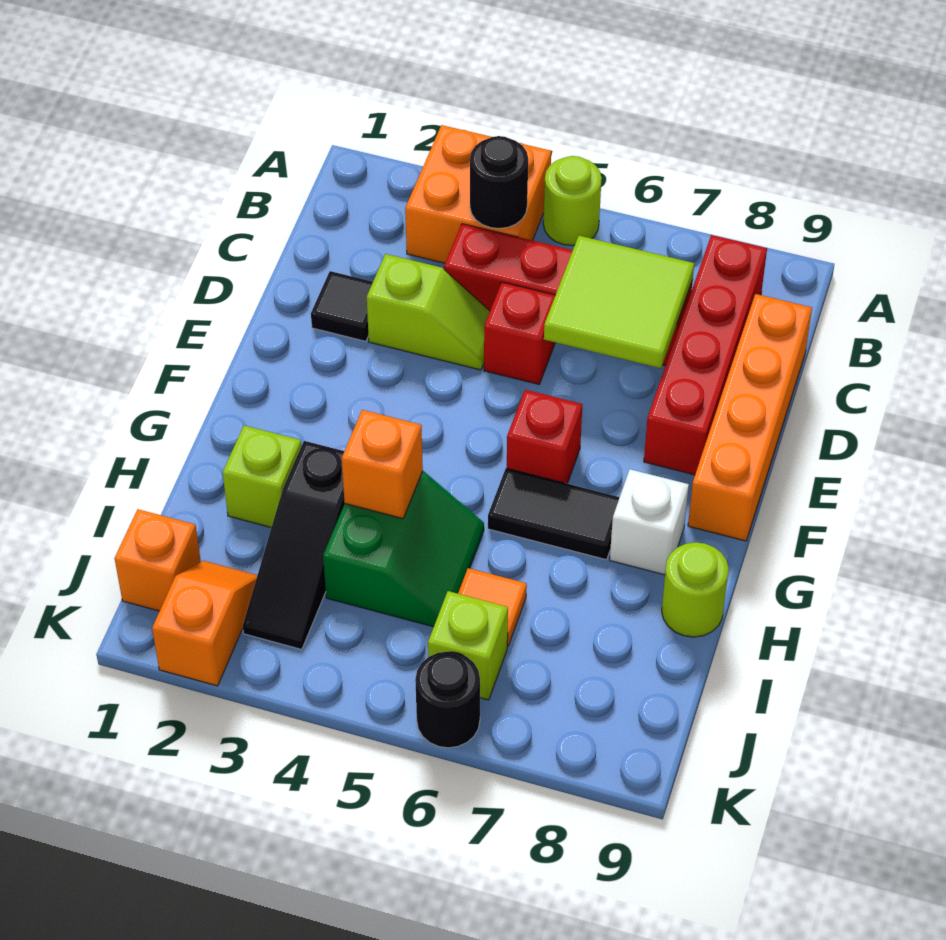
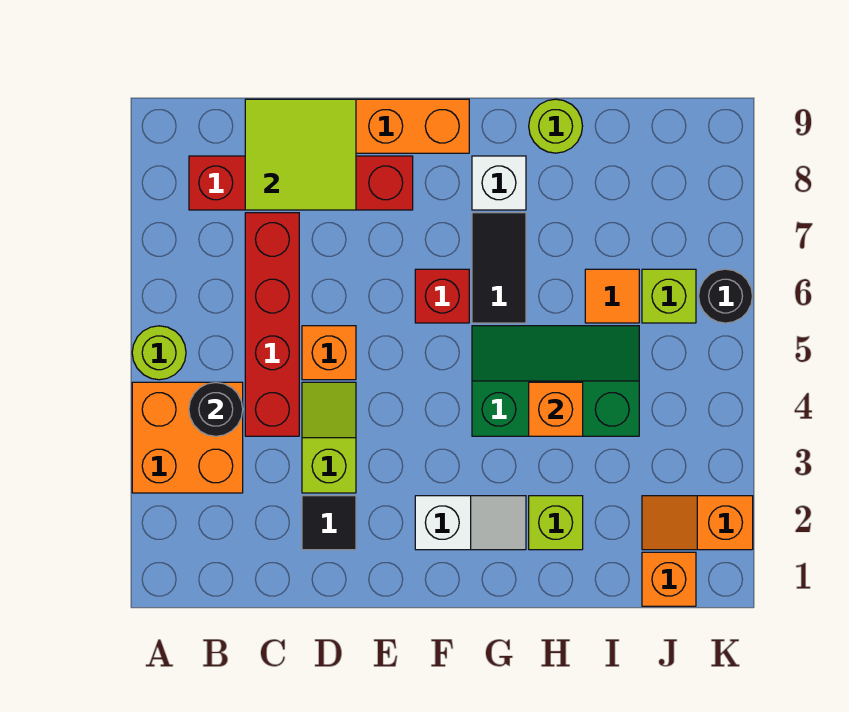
lime tile C6:D7 level 2 -> lime tile C8:D9 level 2
red brick D5 level 1 -> orange brick D5 level 1
none -> white slope F2:G2 level 1 top F
black slope H3:J3 level 1 top H -> none
green slope H4:I5 level 1 top 4 -> green slope G4:I5 level 1 top 4

